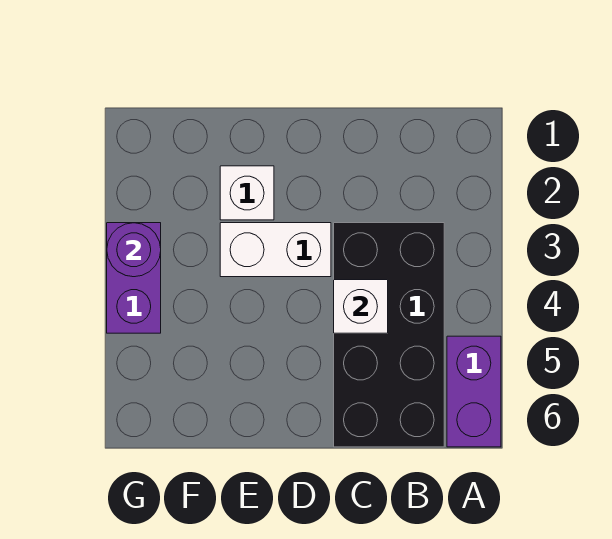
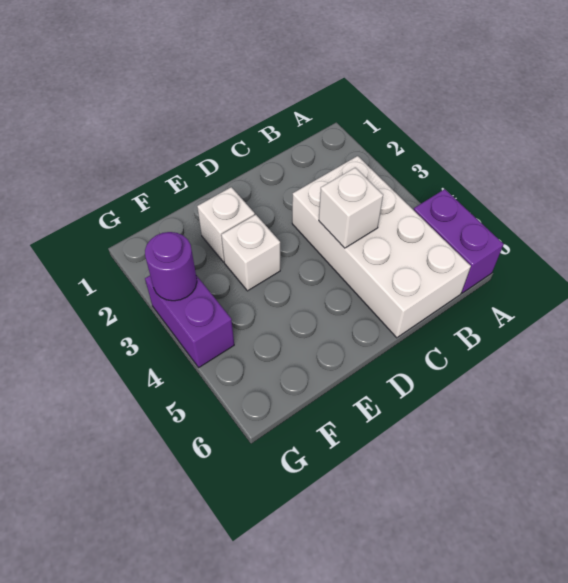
black brick B3:C6 level 1 -> white brick B3:C6 level 1
white brick D3:E3 level 1 -> white brick E3 level 1

